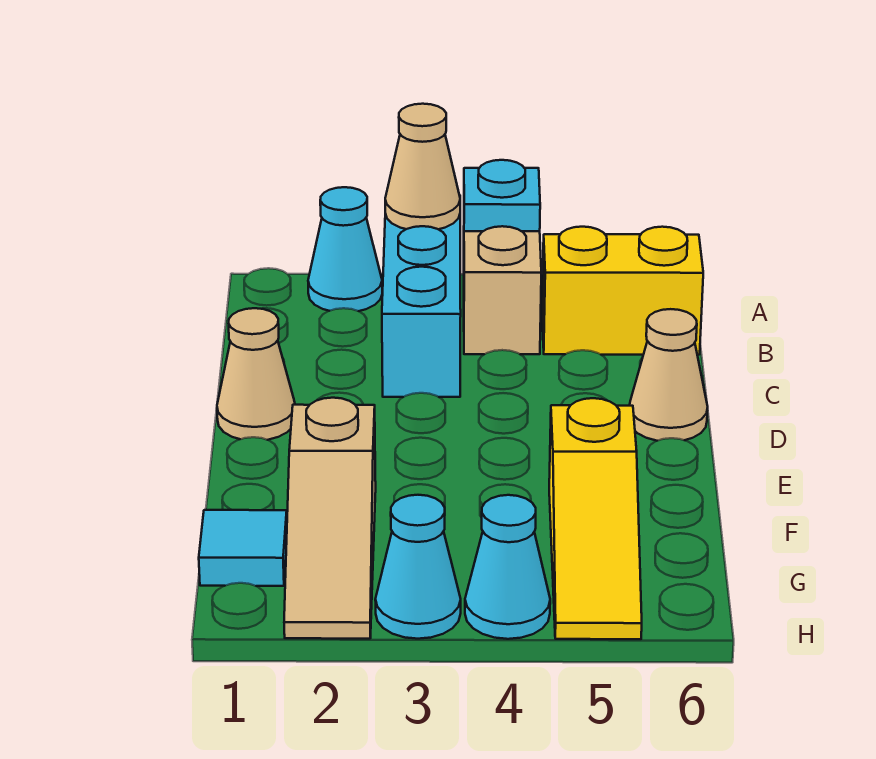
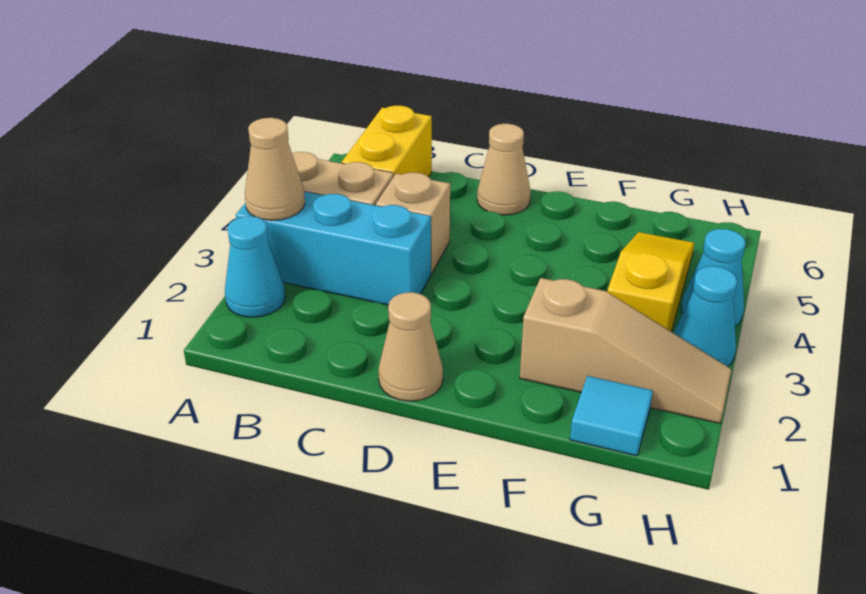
cyan plate A4 level 2 -> none
none -> tan brick C4 level 1
yellow slope F5:H5 level 1 top F -> yellow slope G3:G5 level 1 top 3

